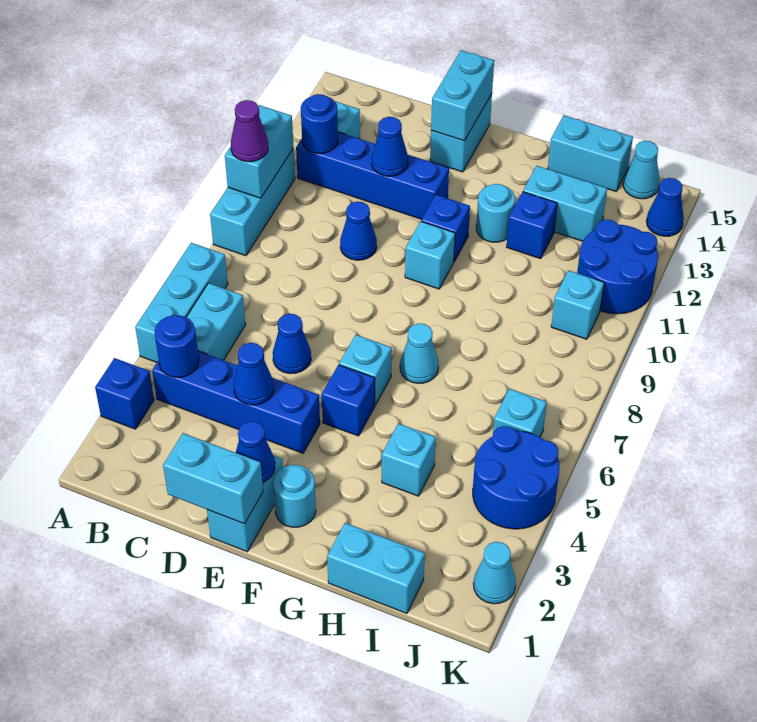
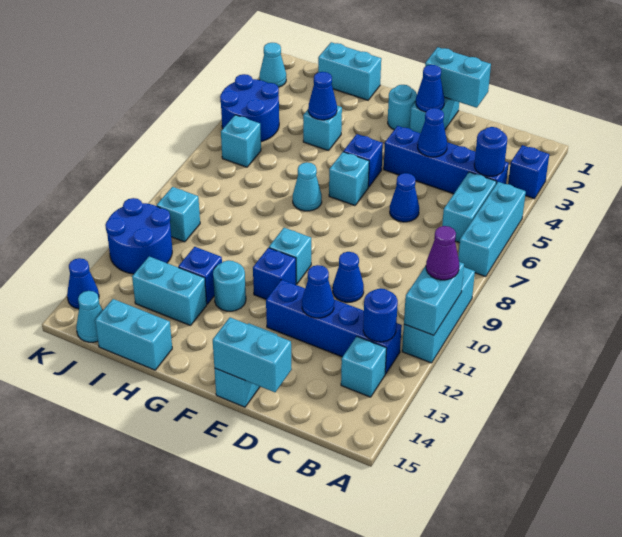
cyan brick E14:E15 level 2 -> cyan brick D15:E15 level 2
none -> blue cone H4 level 2

